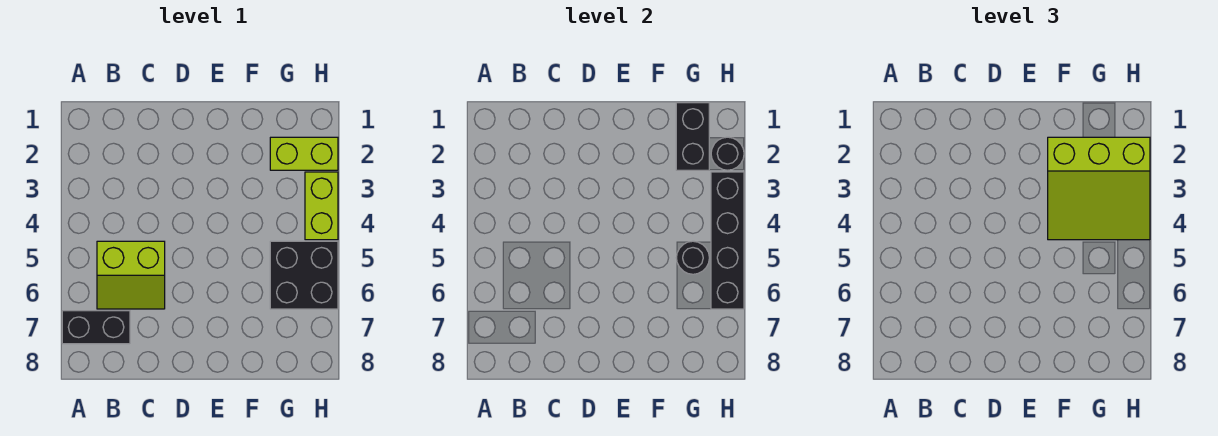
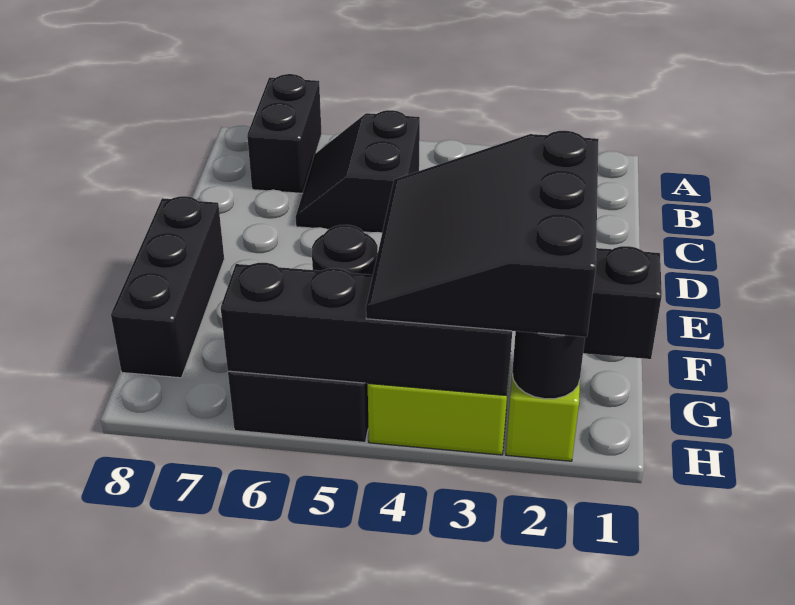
lime slope B5:C6 level 1 top 5 -> black slope B5:C6 level 1 top 5
none -> black brick E8:G8 level 1
lime slope F2:H4 level 3 top 2 -> black slope F2:H4 level 3 top 2

